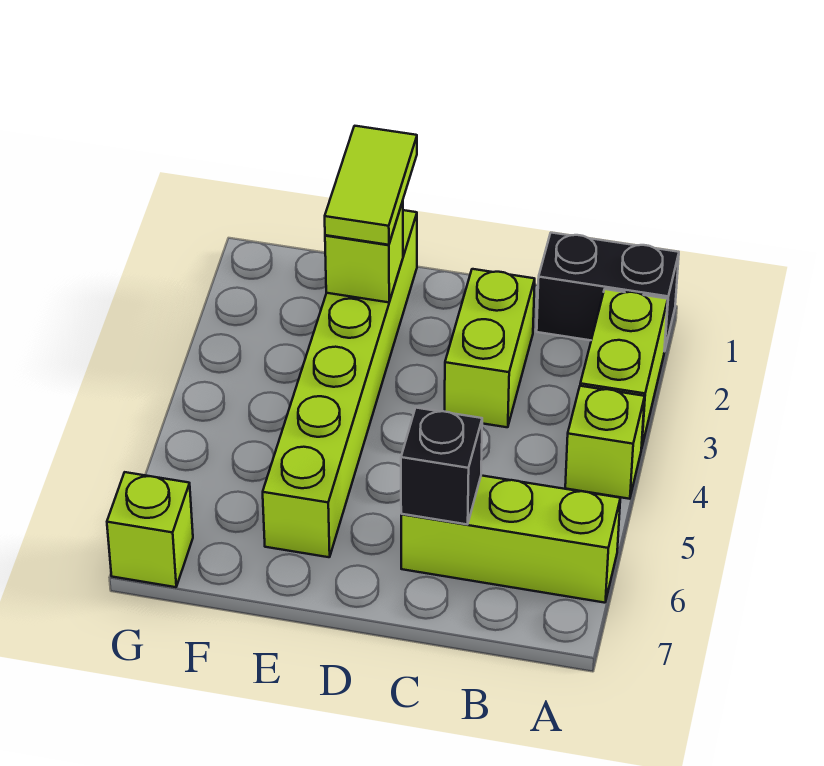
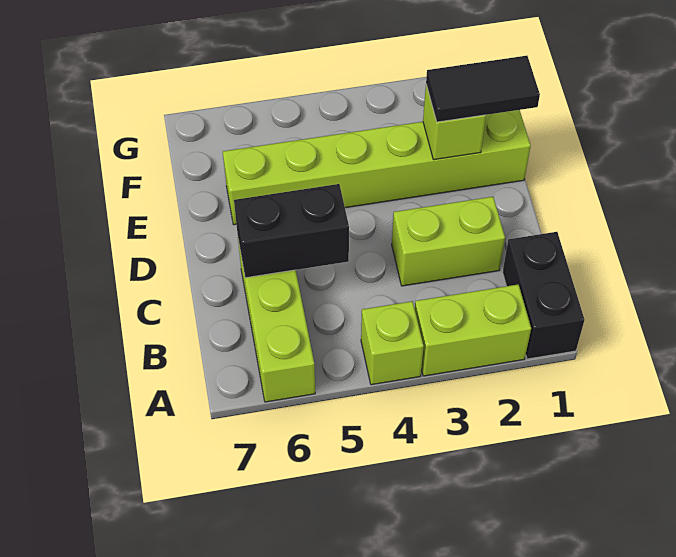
black brick C6 level 2 -> black brick C5:C6 level 2
lime tile E1:E2 level 3 -> black tile E1:E2 level 3
lime brick G7 level 1 -> none

